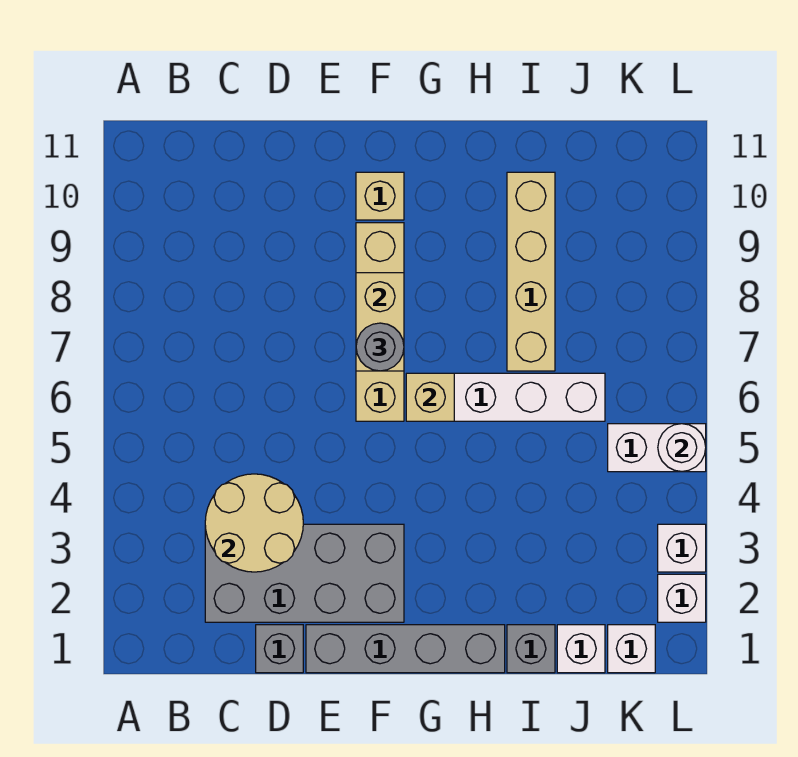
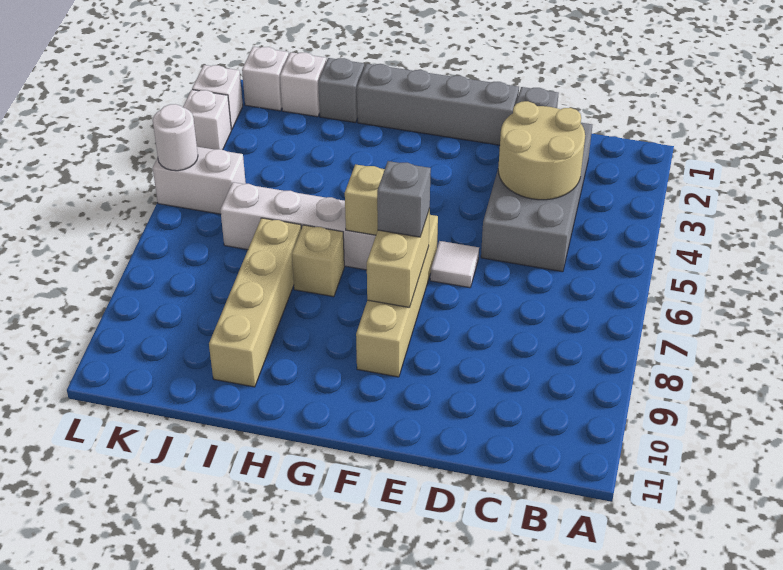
grey brick C2:F3 level 1 -> grey brick C2:D5 level 1
none -> white tile E6 level 1
grey round brick F7 level 3 -> grey brick F7 level 3
tan brick F10 level 1 -> tan brick H7 level 1

